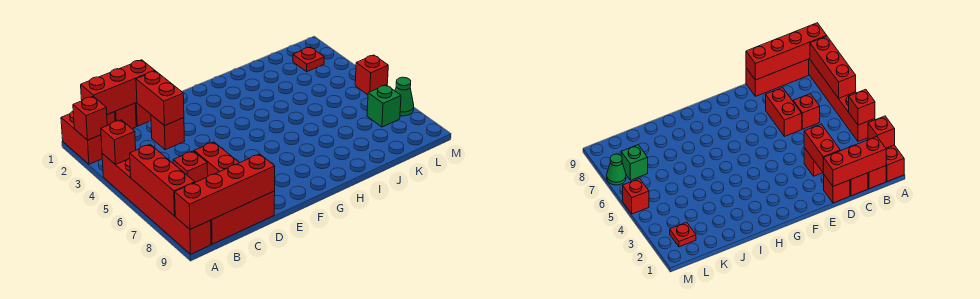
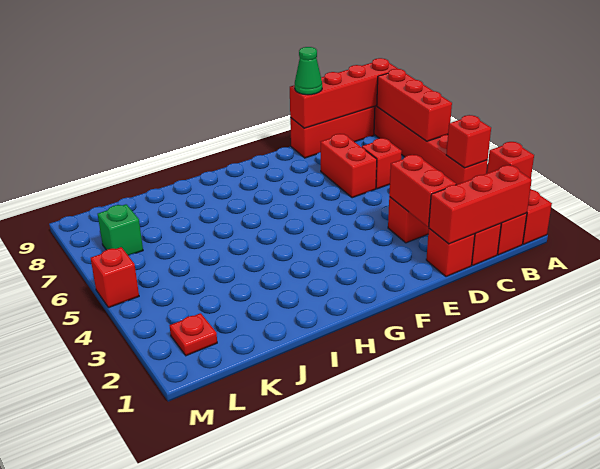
green cone M7 level 1 -> green cone D9 level 3

